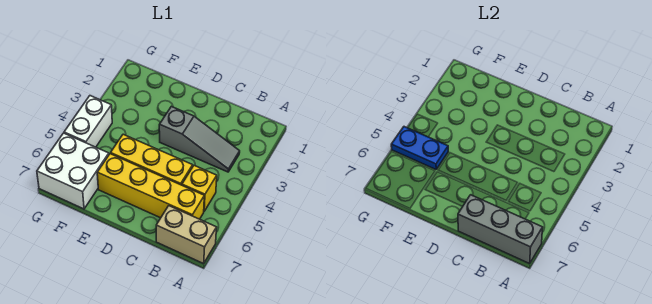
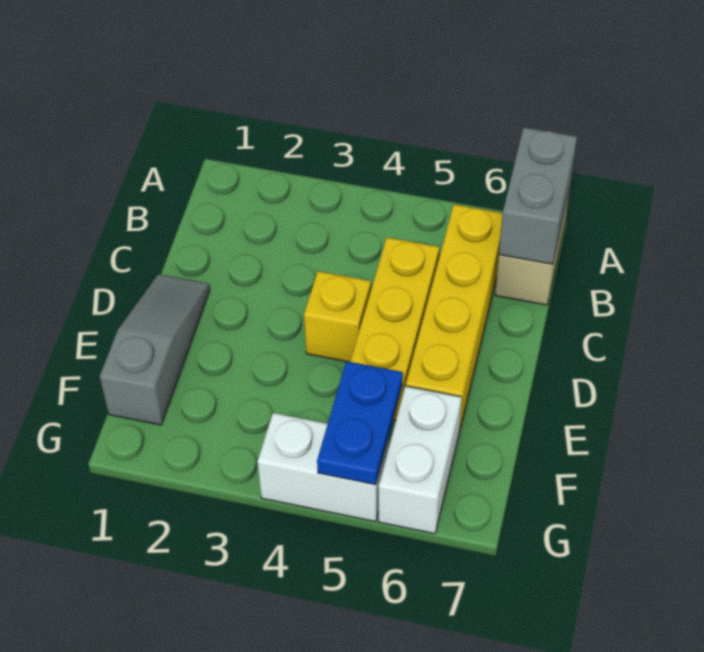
grey brick A7:C7 level 2 -> grey brick A7:B7 level 2
grey slope B3:D3 level 1 top D -> grey slope D1:F1 level 1 top F
yellow brick B5 level 1 -> yellow brick D4 level 1
white brick F6:G7 level 1 -> white brick F6:G6 level 1

